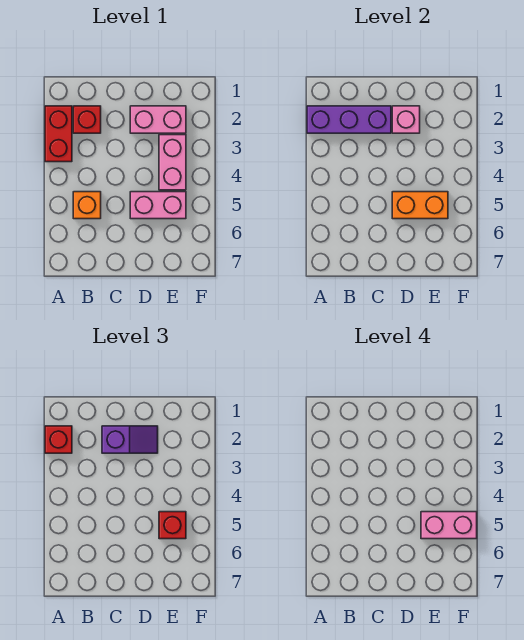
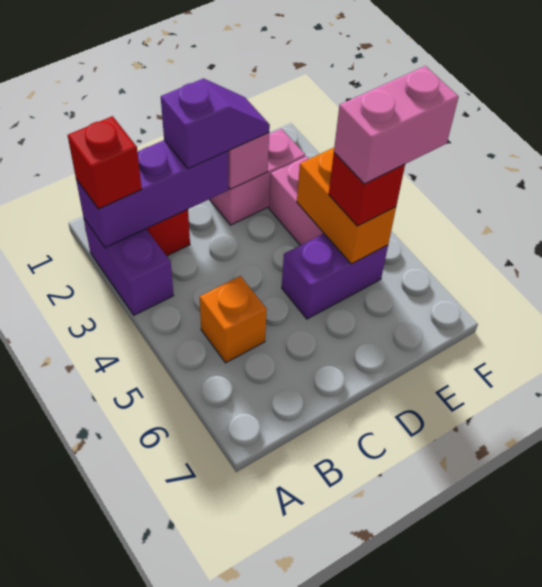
red brick A2:A3 level 1 -> purple brick A2:A3 level 1
pink brick D5:E5 level 1 -> purple brick D5:E5 level 1
orange brick D5:E5 level 2 -> orange brick E4:E5 level 2

